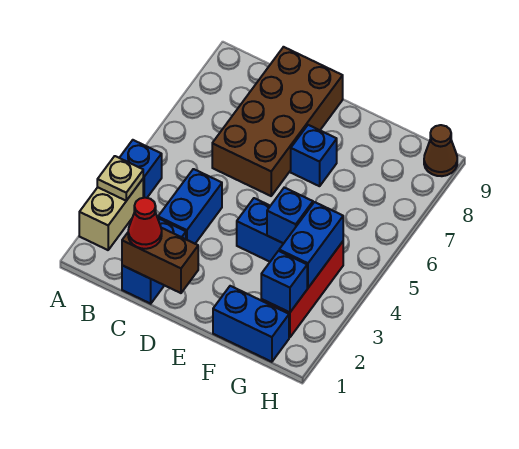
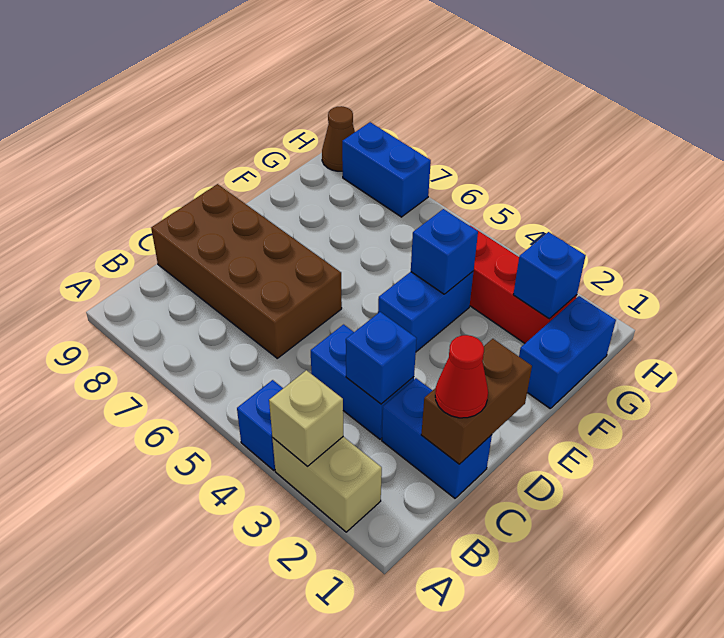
tan plate A3 level 2 -> tan brick A3 level 2
blue brick E7 level 1 -> blue brick C3 level 2
blue brick G3:G4 level 2 -> blue brick H7:H8 level 1

